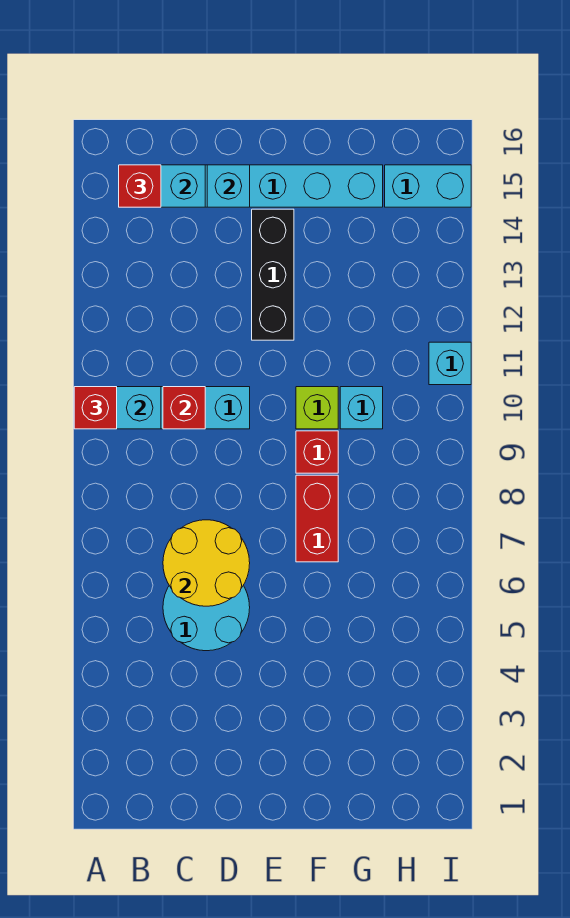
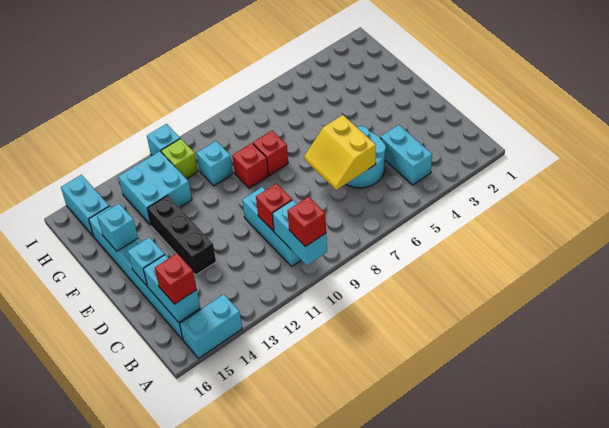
none -> cyan brick A14:A15 level 1
none -> cyan brick B4:C4 level 1
yellow round brick C6:D7 level 2 -> yellow slope C6:D7 level 2 top 6
black brick E12:E14 level 1 -> black brick D13:F13 level 1
red brick F7:F8 level 1 -> red brick F8 level 1
lime brick F10 level 1 -> lime brick H11 level 1
none -> cyan brick F15 level 2
none -> cyan brick G12:H13 level 1

